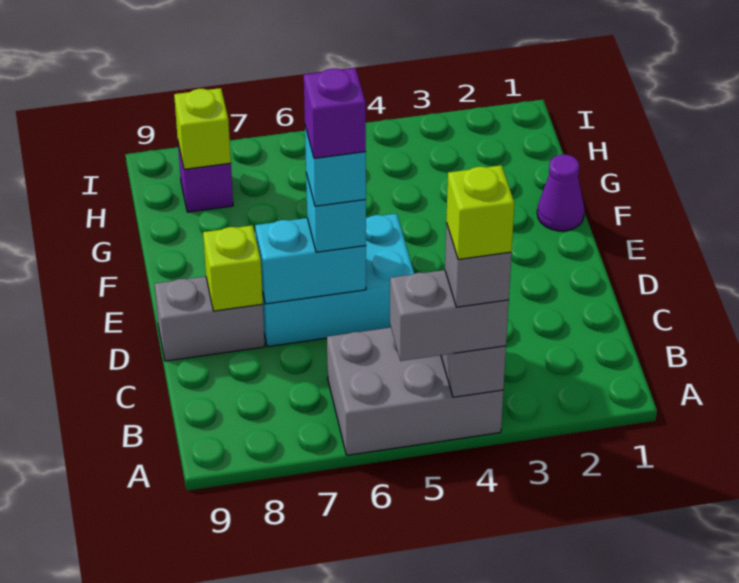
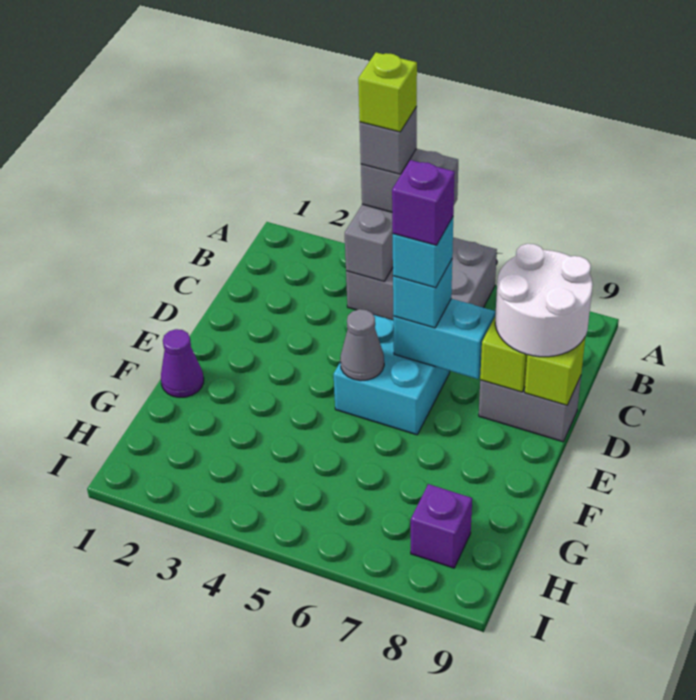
none -> white round brick C8:D9 level 3
cyan brick D5:E7 level 1 -> cyan brick D5:E6 level 1
none -> grey cone E5 level 2
lime brick H8 level 2 -> lime brick D9 level 2

